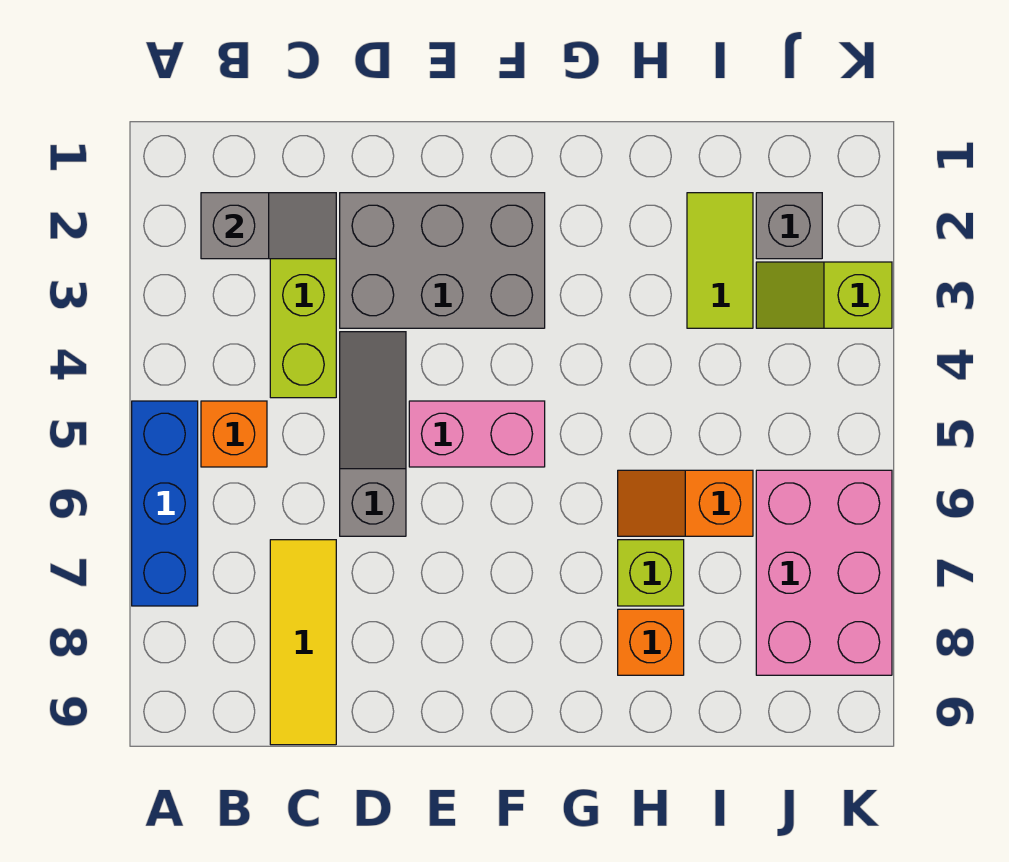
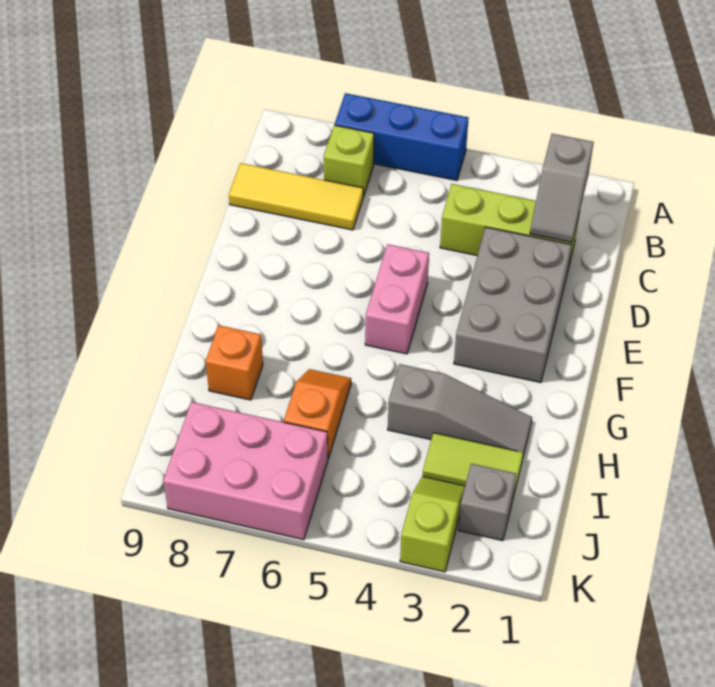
orange brick B5 level 1 -> none
grey slope D4:D6 level 1 top 6 -> grey slope H2:H4 level 1 top 4
lime brick H7 level 1 -> lime brick B7 level 1

